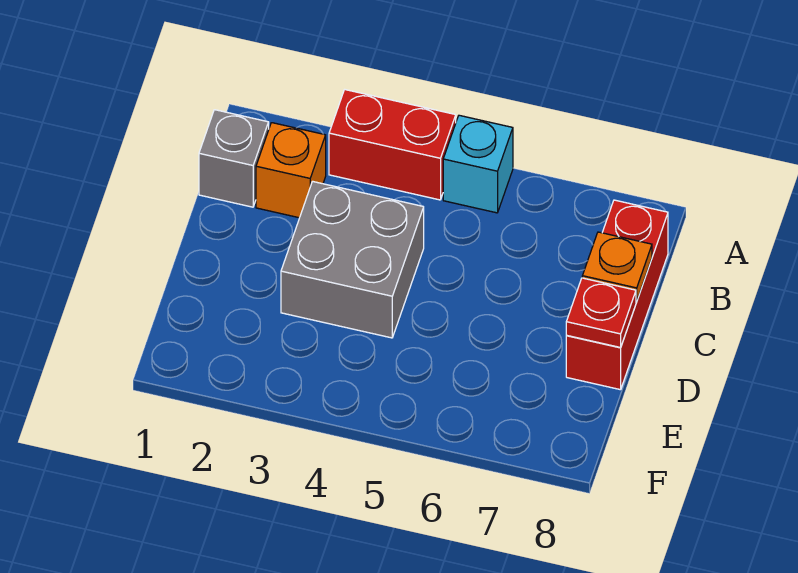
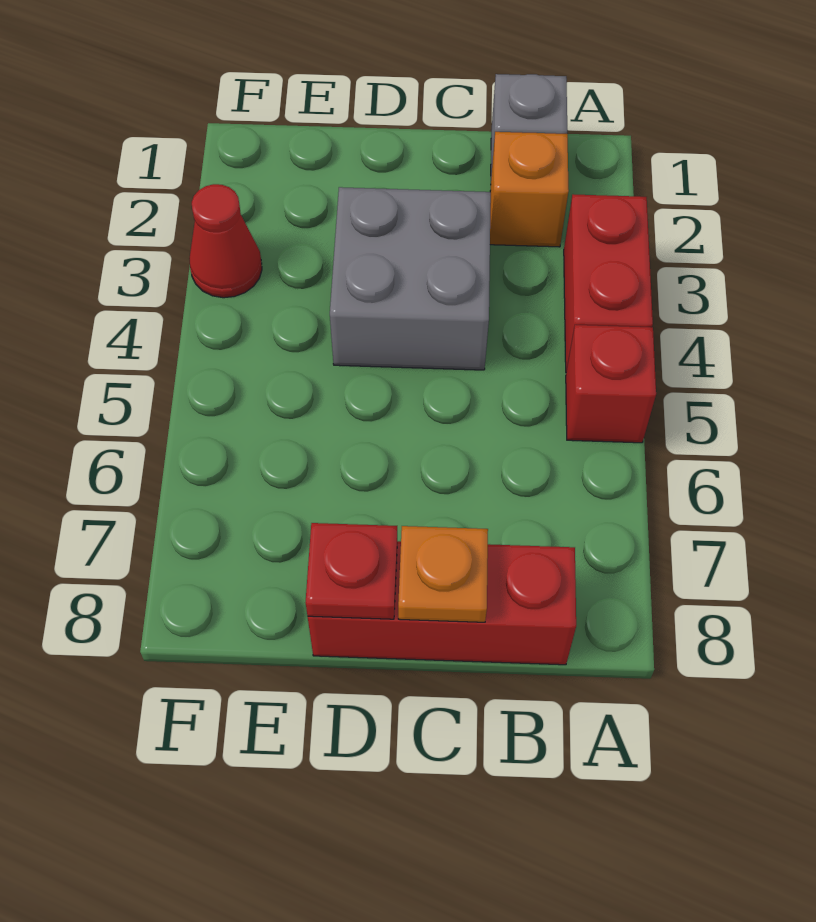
cyan brick A5 level 1 -> red brick A5 level 1
none -> red cone F3 level 1

